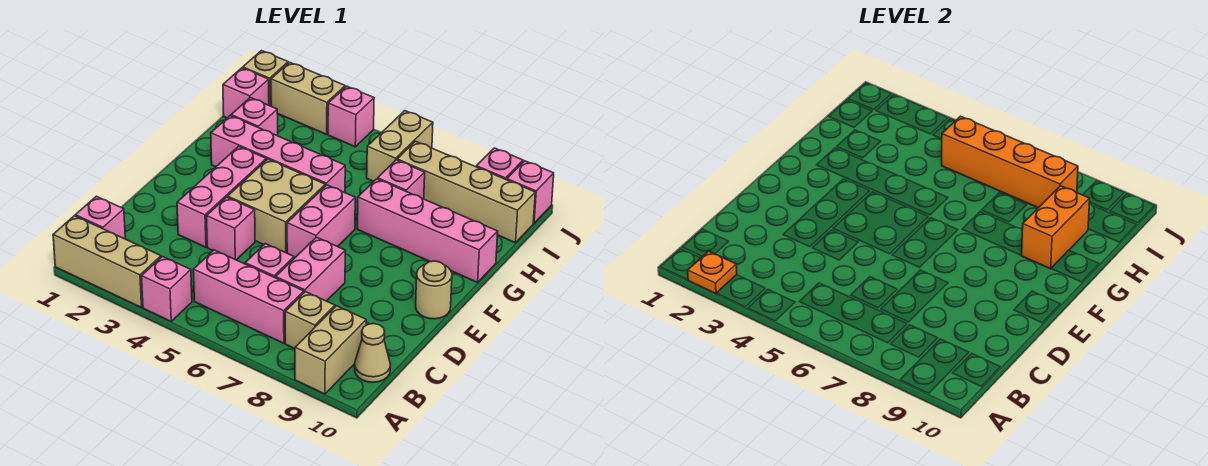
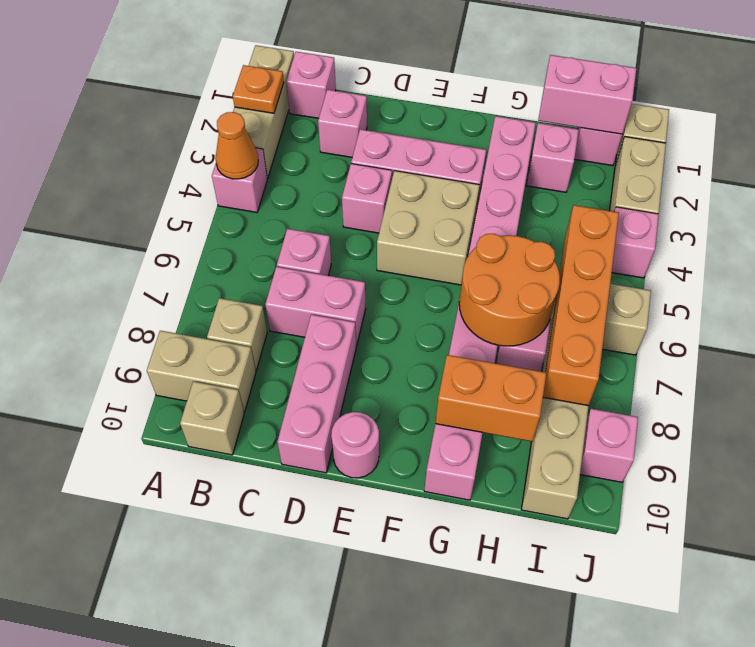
none -> orange cone A4 level 2
pink brick B5:B7 level 1 -> pink brick D8:D10 level 1
tan cone B10 level 1 -> tan brick B10 level 1
pink brick E6:F6 level 1 -> pink brick H1:I1 level 2
tan round brick E10 level 1 -> pink round brick E10 level 1
none -> orange round brick G6:H7 level 2
pink brick J10 level 1 -> pink brick C2 level 1

